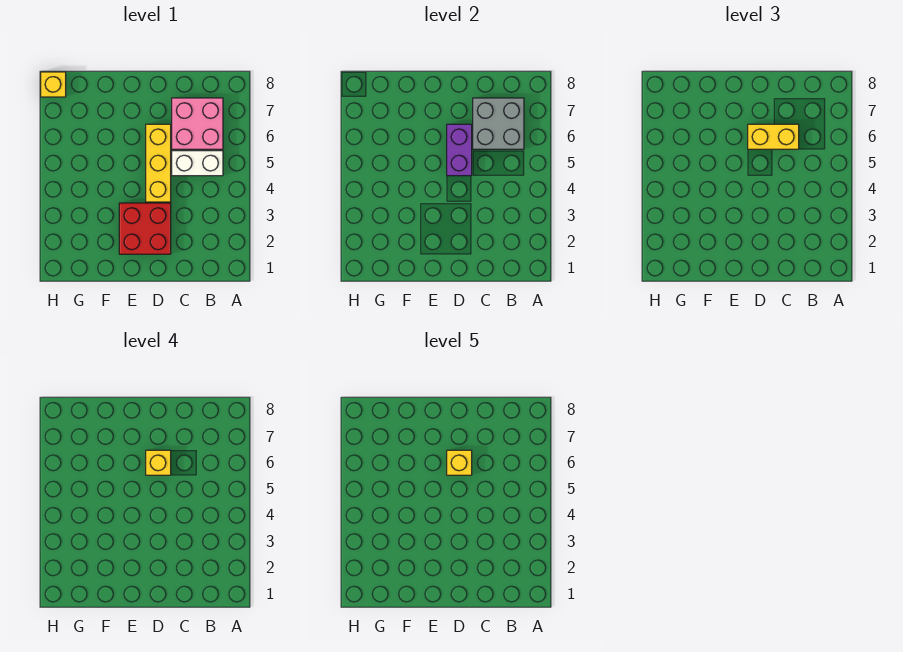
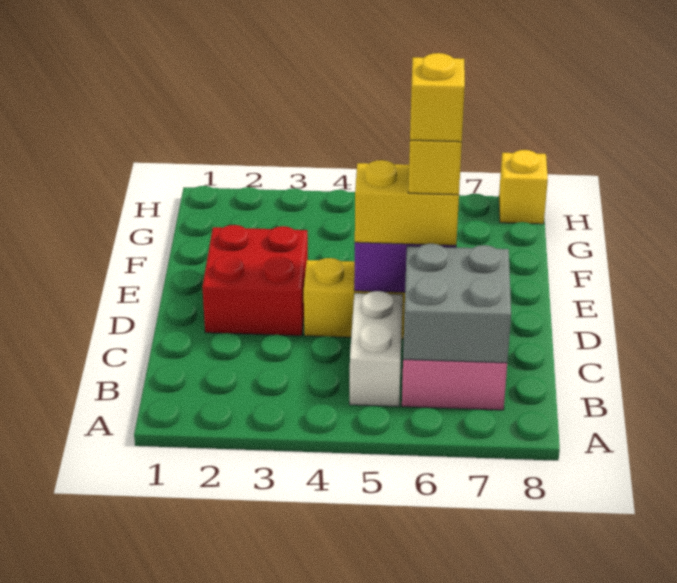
yellow brick C6:D6 level 3 -> yellow brick D5:D6 level 3

